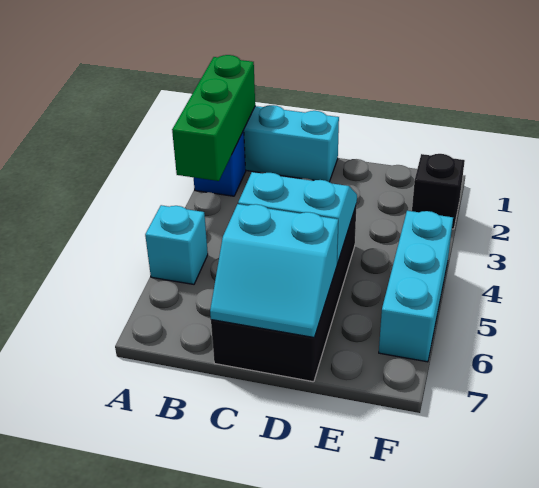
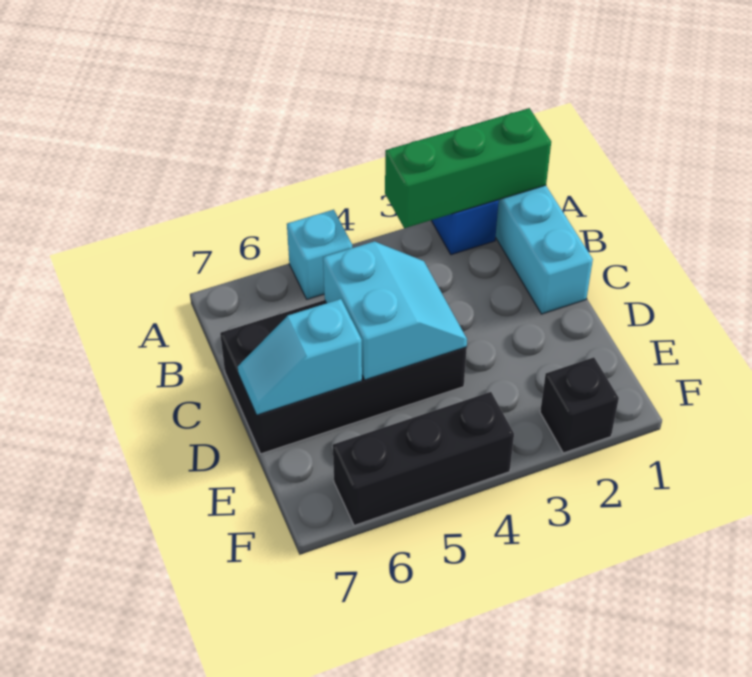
cyan slope C6:D7 level 2 top 6 -> cyan slope D6:D7 level 2 top 6
cyan brick F4:F6 level 1 -> black brick F4:F6 level 1

